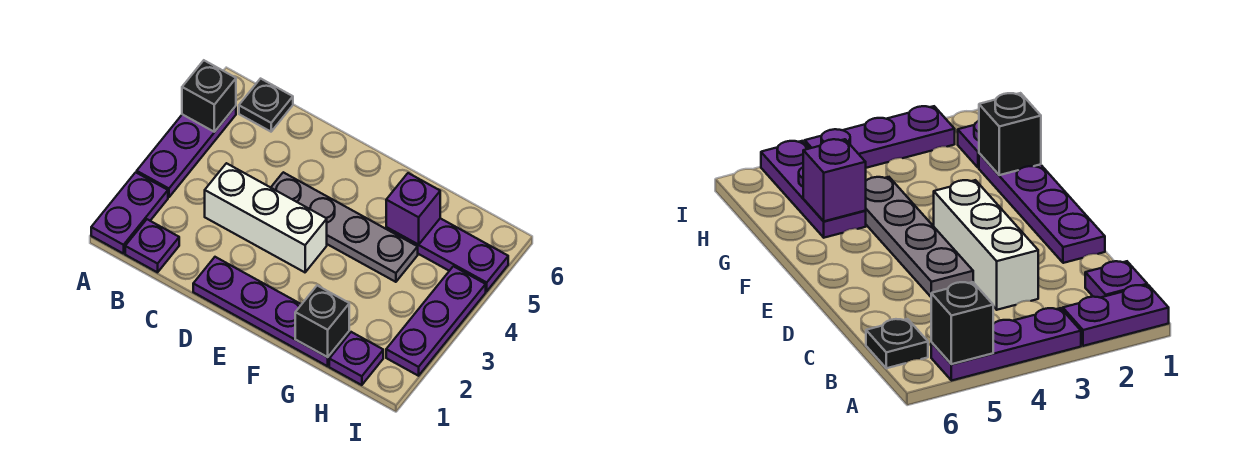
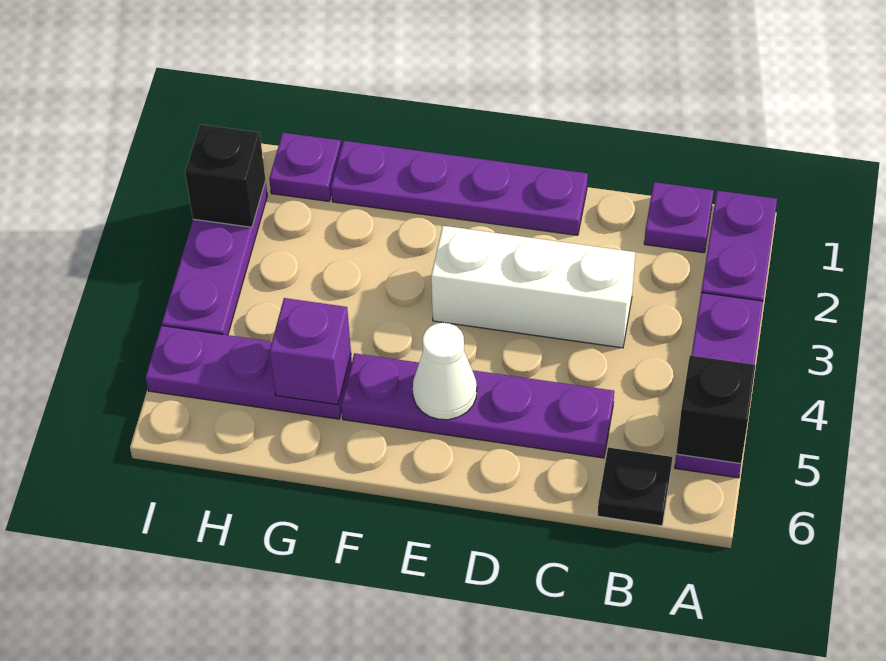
none -> purple plate C5:F5 level 1
grey plate D4:G4 level 1 -> none
none -> white cone E5 level 2
black brick G1 level 2 -> black brick I2 level 2

